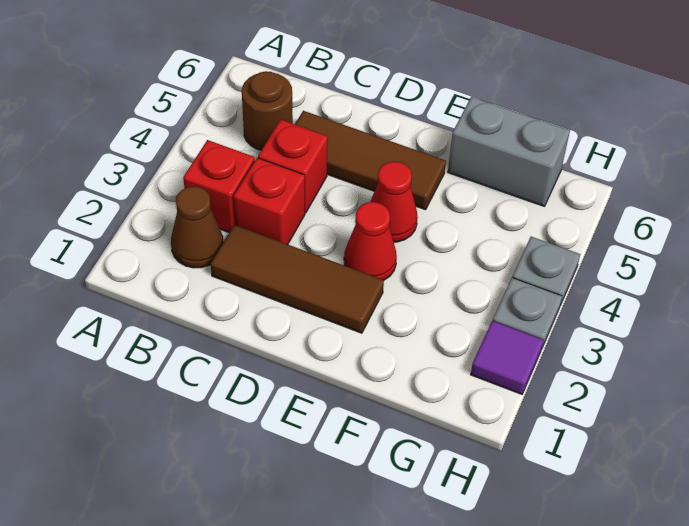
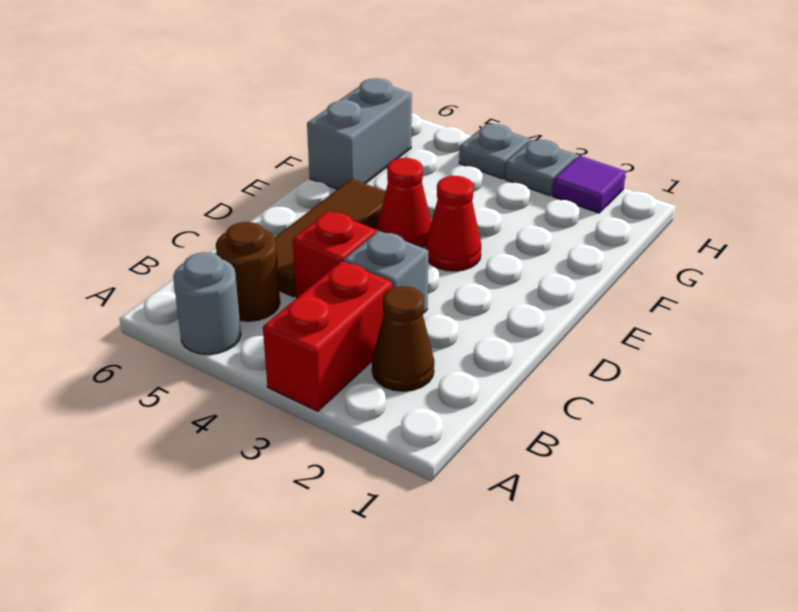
none -> grey round brick A5 level 1
red brick B3 level 1 -> red brick A3:B3 level 1
brown tile C2:E2 level 1 -> none
red brick C3 level 1 -> grey brick C3 level 1

